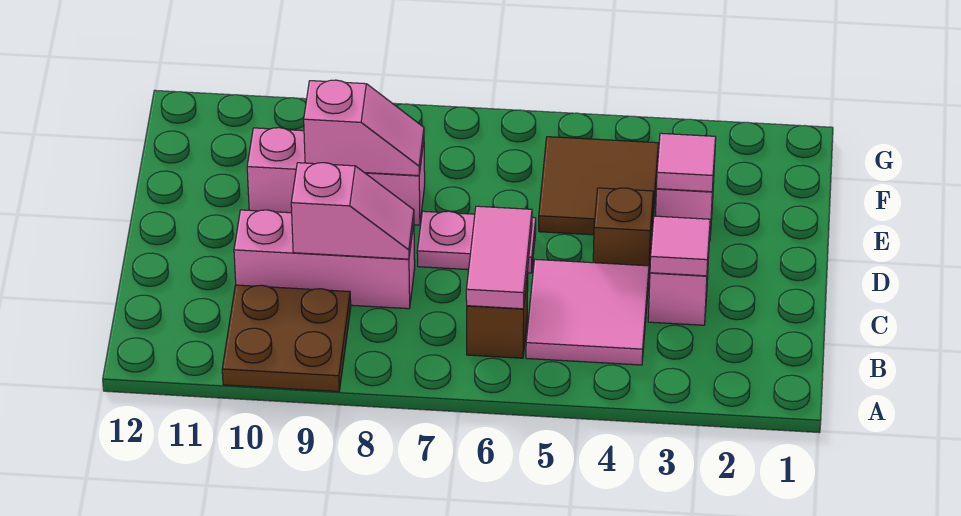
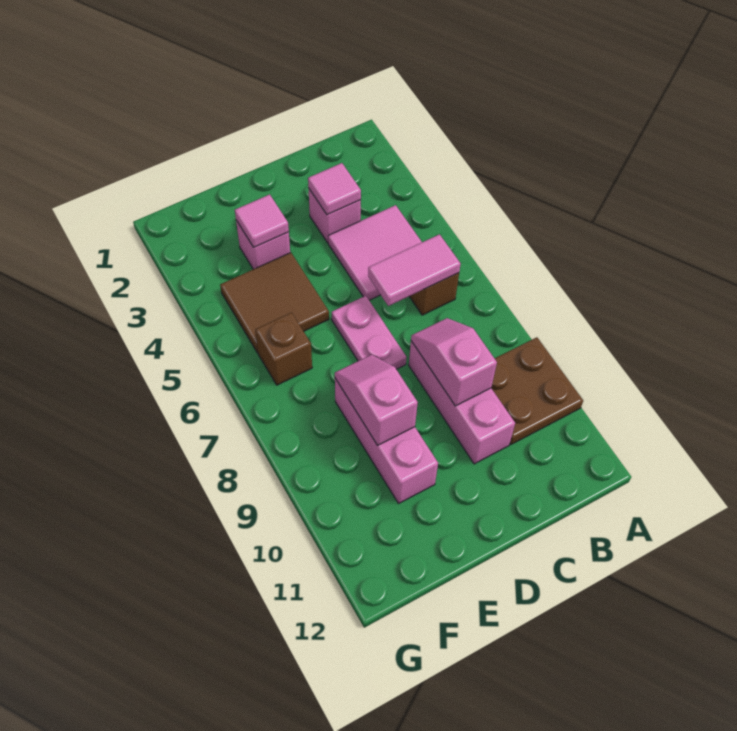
brown brick D4 level 1 -> brown brick F6 level 1

